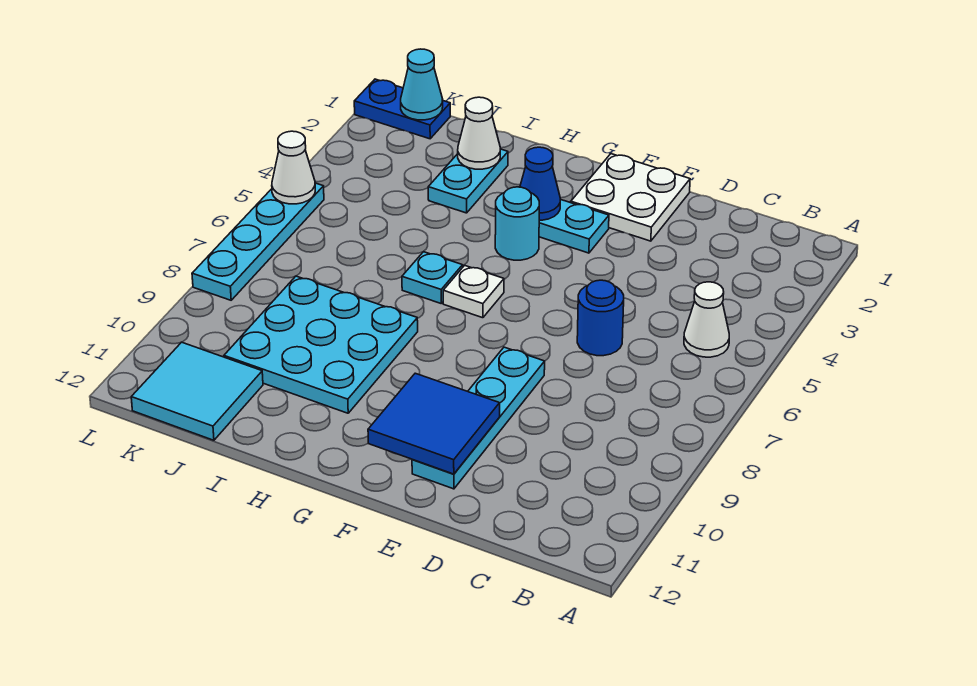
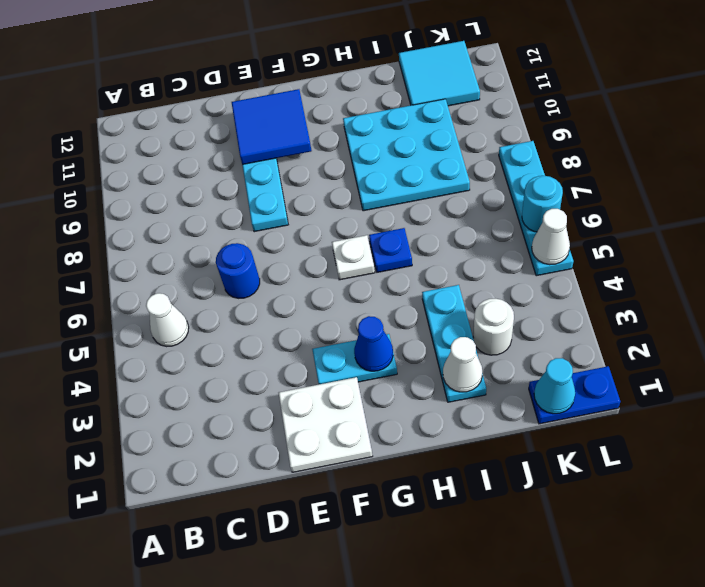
cyan round brick G4 level 1 -> cyan round brick L6 level 2
cyan plate H6 level 1 -> blue plate H6 level 1
cyan plate I2:I3 level 1 -> cyan plate I2:I4 level 1
none -> white round brick J3 level 1

